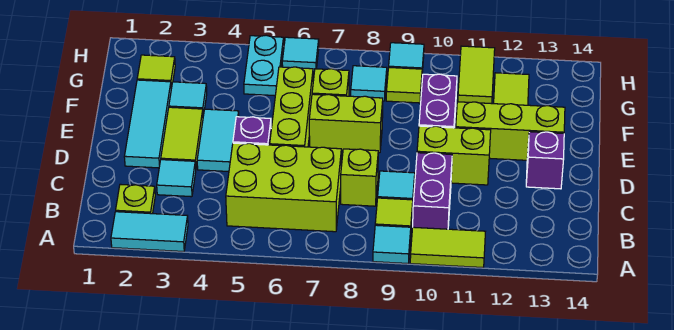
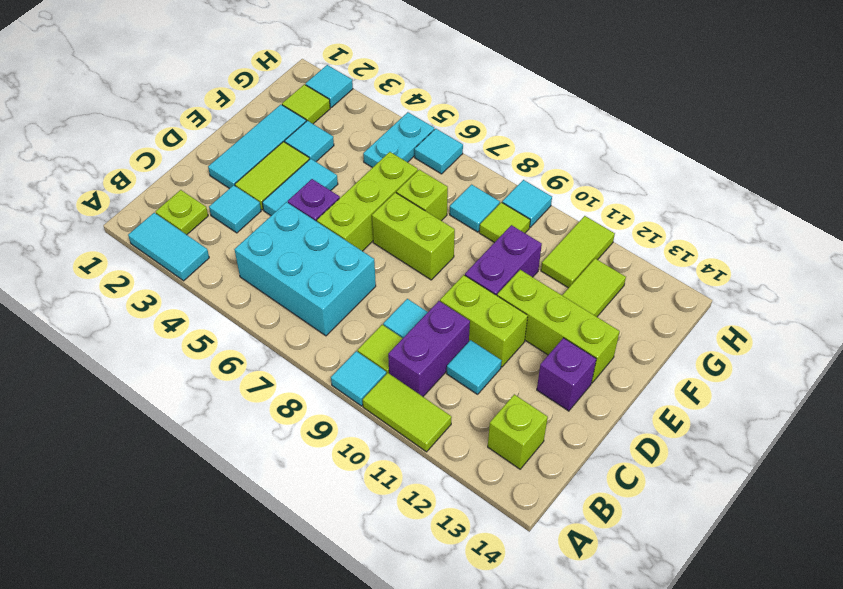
lime brick B5:C7 level 1 -> cyan brick B5:C7 level 1
lime brick C8 level 1 -> lime brick B13 level 1
none -> cyan tile C11 level 1
none -> cyan tile H2 level 1

